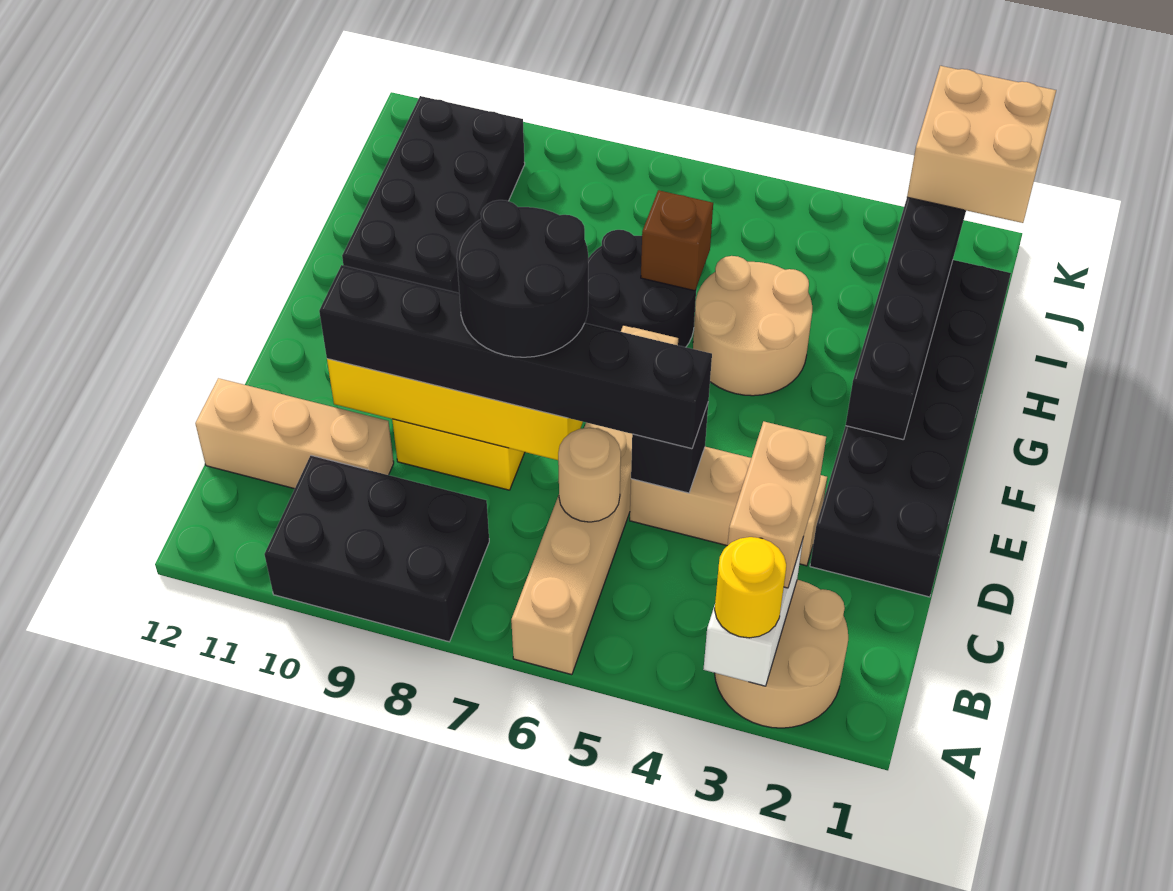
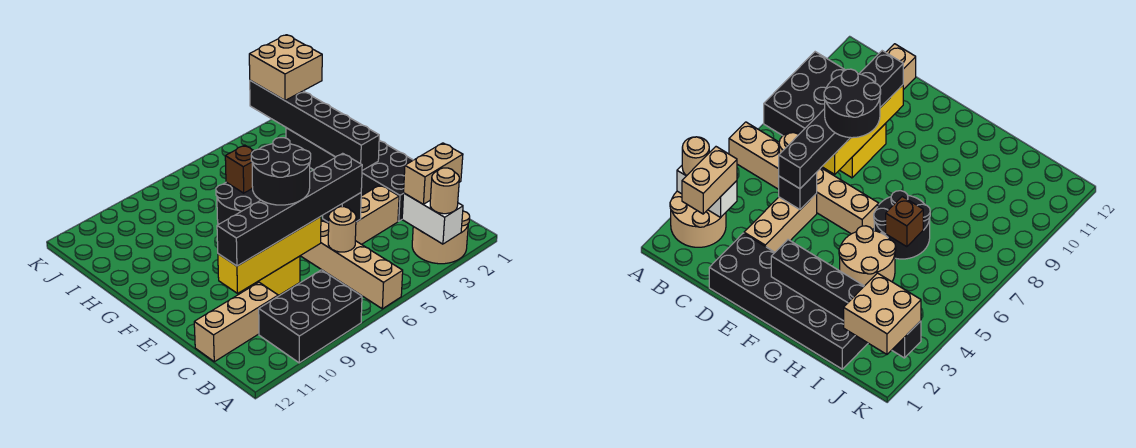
yellow round brick A3 level 3 -> tan round brick A3 level 3
tan brick B3:C3 level 3 -> tan brick B2:B3 level 3
black brick G10:J11 level 1 -> none

